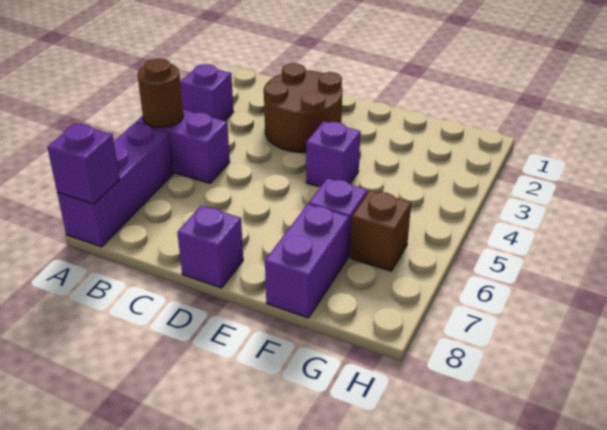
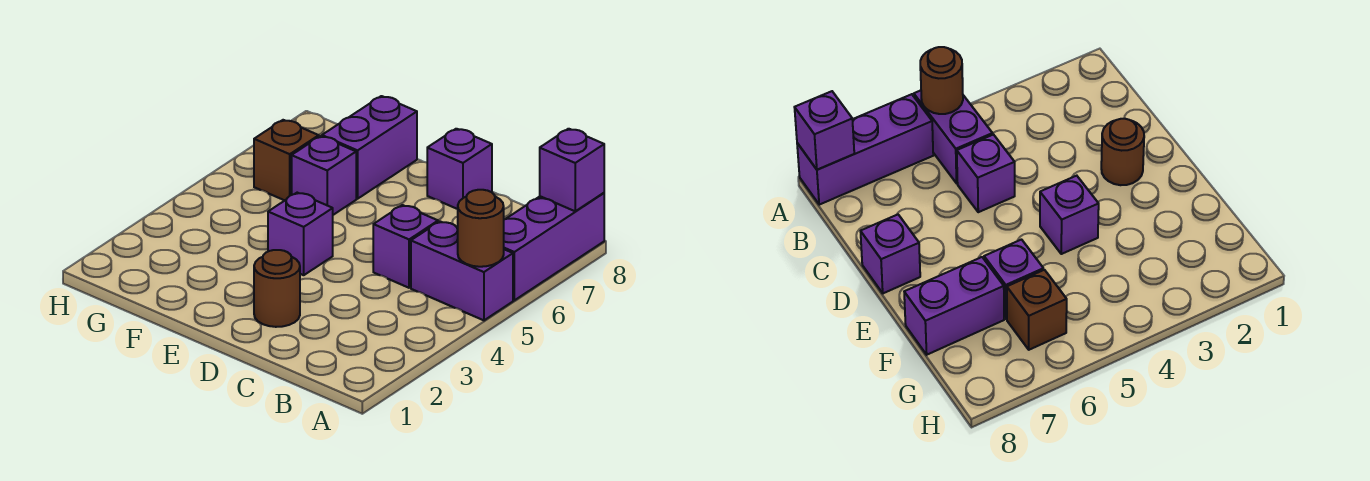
purple brick A3 level 1 -> purple brick C5 level 1
brown round brick C2:D3 level 1 -> brown round brick D2 level 1

